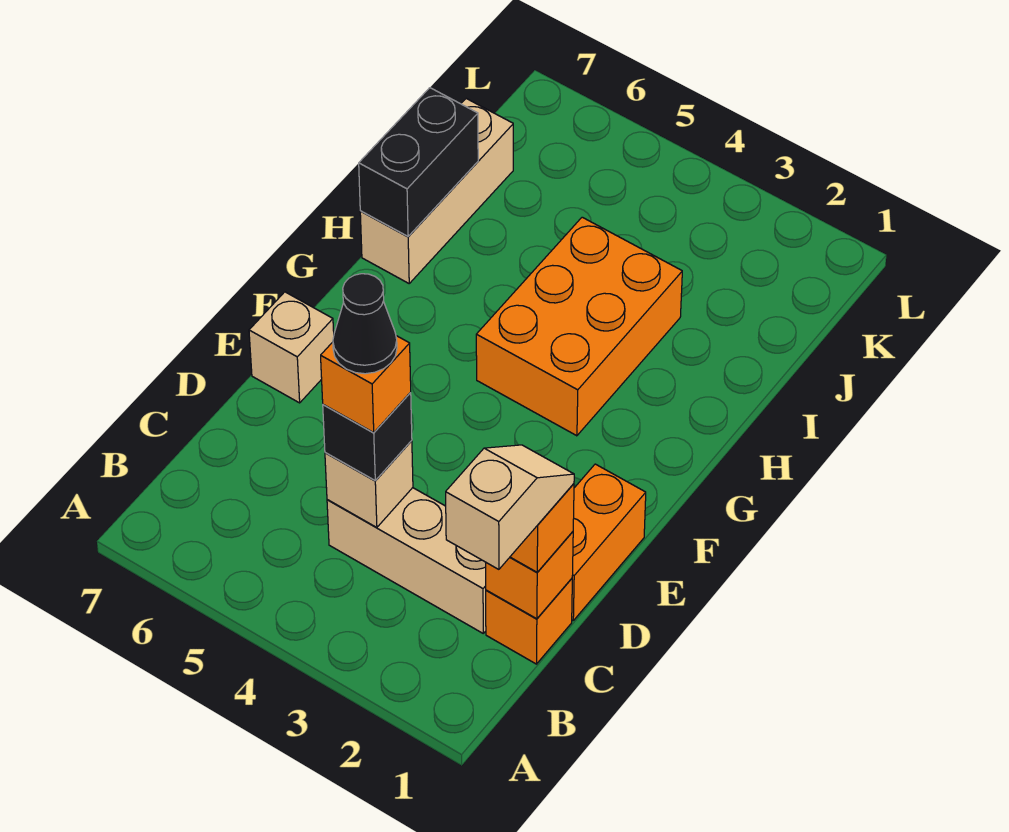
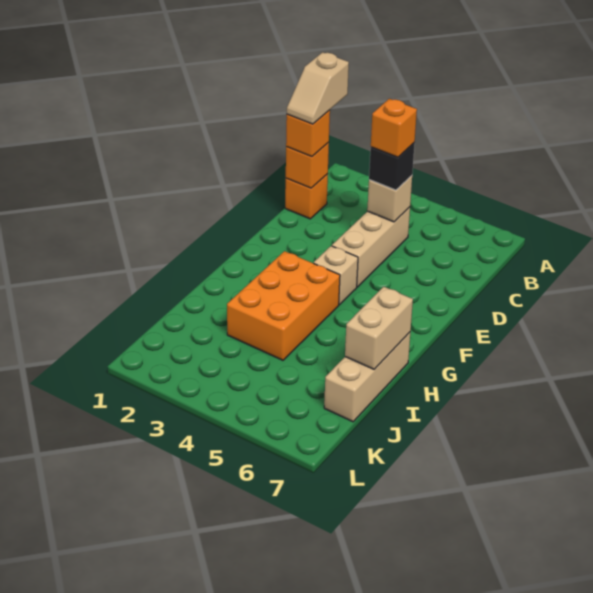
tan brick C2:C4 level 1 -> tan brick C4:E4 level 1
black cone C4 level 5 -> none
orange brick D1:E1 level 1 -> none
tan brick E7 level 1 -> tan brick F4 level 1
black brick H7:I7 level 2 -> tan brick H7:I7 level 2

